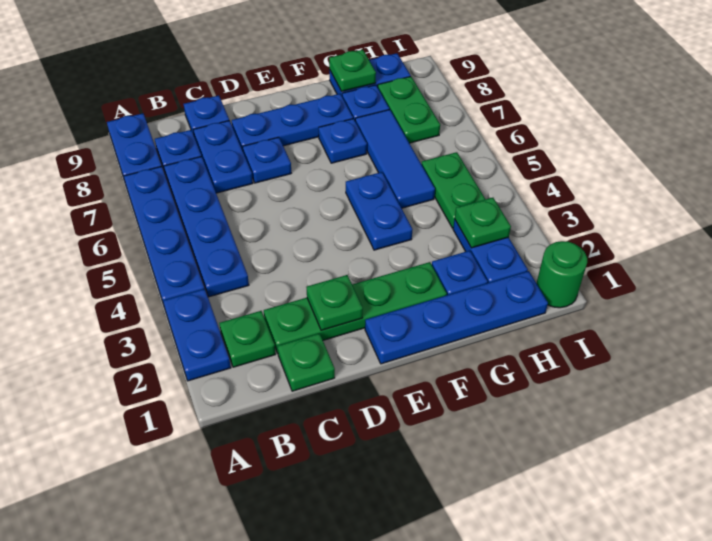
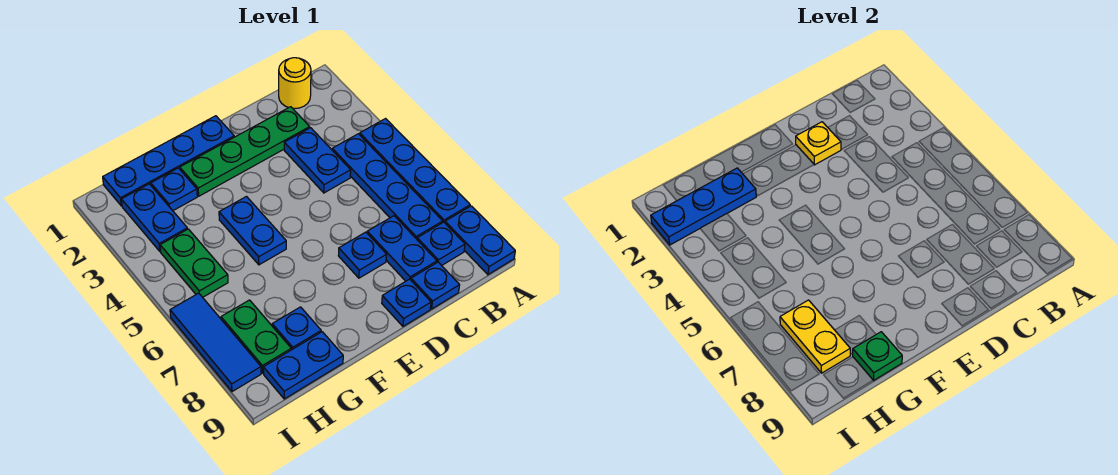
blue plate A2:A3 level 1 -> blue plate C3:C4 level 1
none -> yellow round brick B1 level 1
green plate B2 level 1 -> none
green plate C1 level 1 -> none
green plate D2 level 2 -> yellow plate D2 level 2
blue plate D8:F8 level 1 -> blue plate G2:I2 level 2
blue plate F7 level 1 -> blue plate D9 level 1
blue tile G5:G7 level 1 -> blue tile I6:I8 level 1
green plate H3 level 2 -> none
none -> yellow plate H7:H8 level 2
green round brick I1 level 1 -> none

